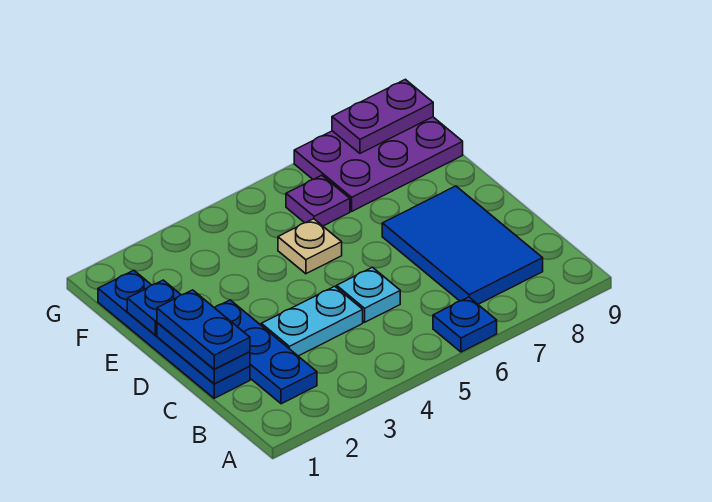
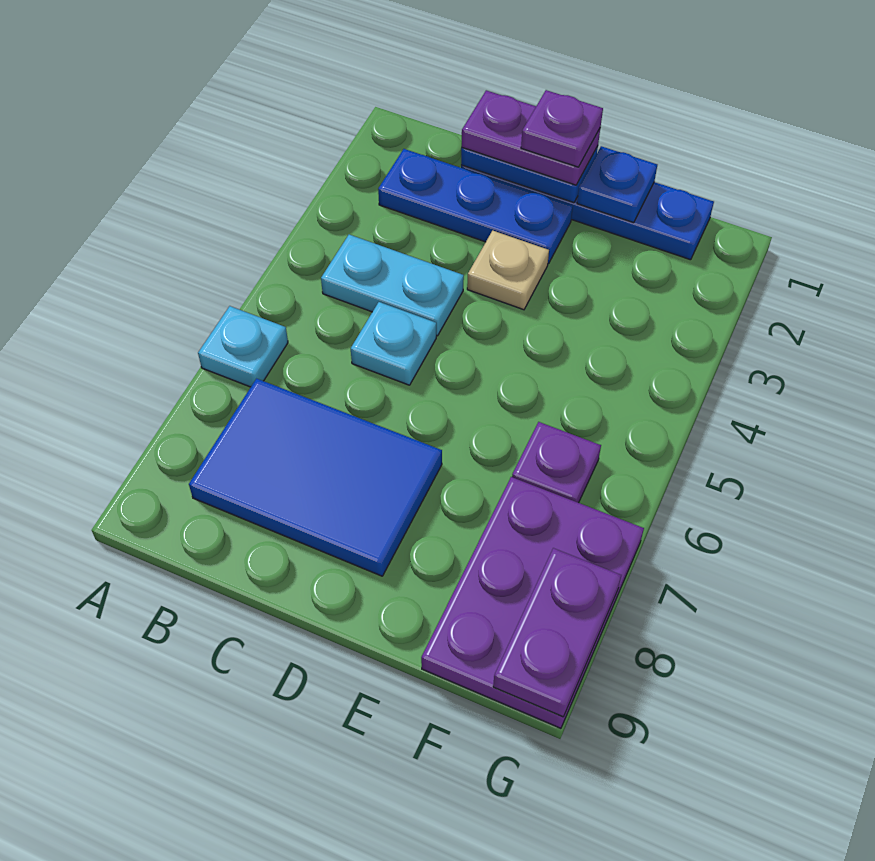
blue plate A6 level 1 -> cyan plate A6 level 1
blue plate C1:D1 level 3 -> purple plate C1:D1 level 3
cyan plate C3:C4 level 1 -> cyan plate B4:C4 level 1
none -> purple plate D1 level 4
tan plate E5 level 1 -> tan plate D3 level 1

